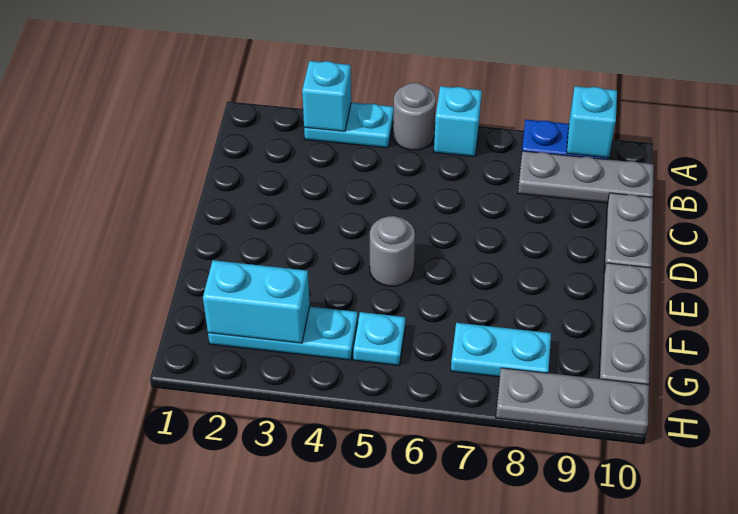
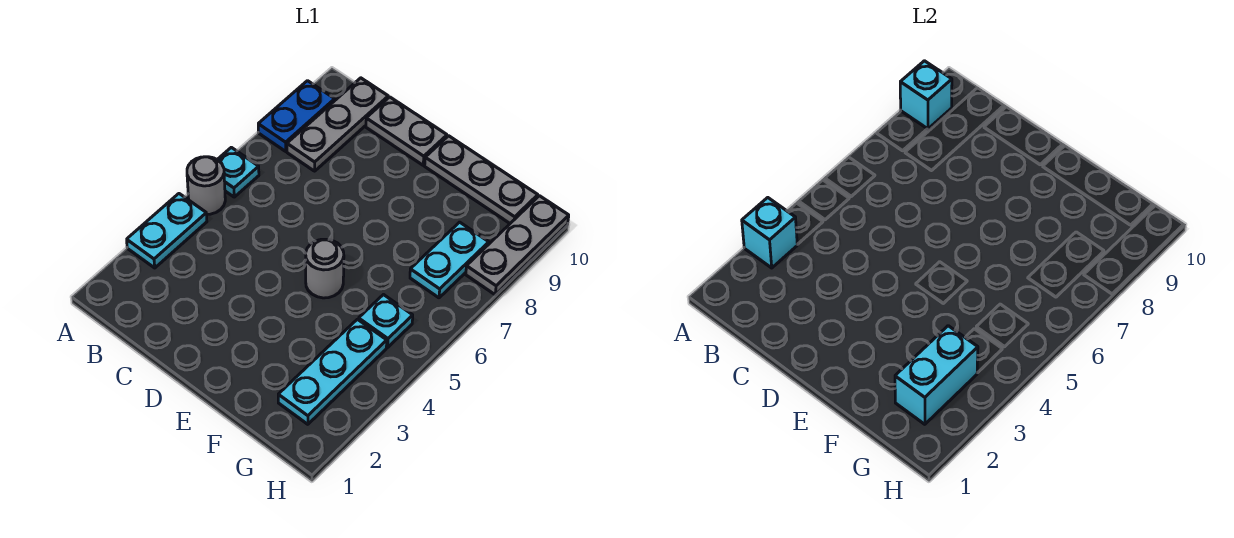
cyan brick A6 level 1 -> cyan plate A6 level 1

